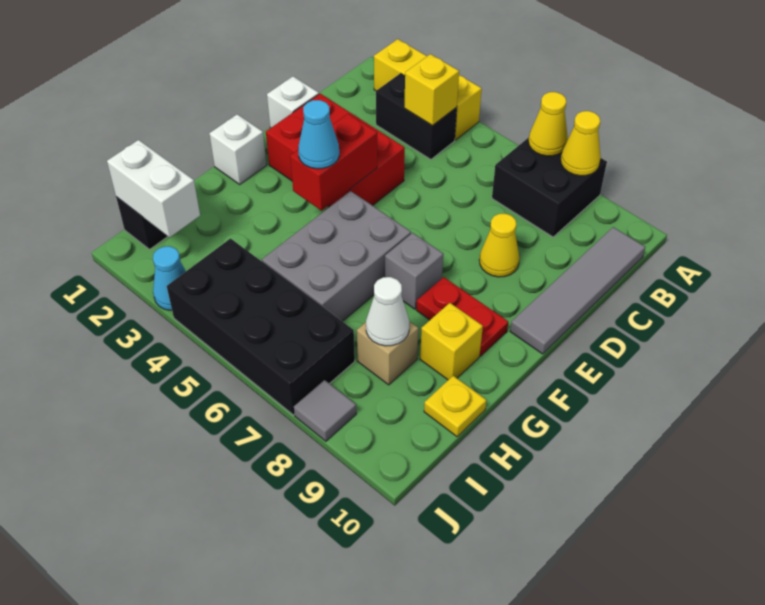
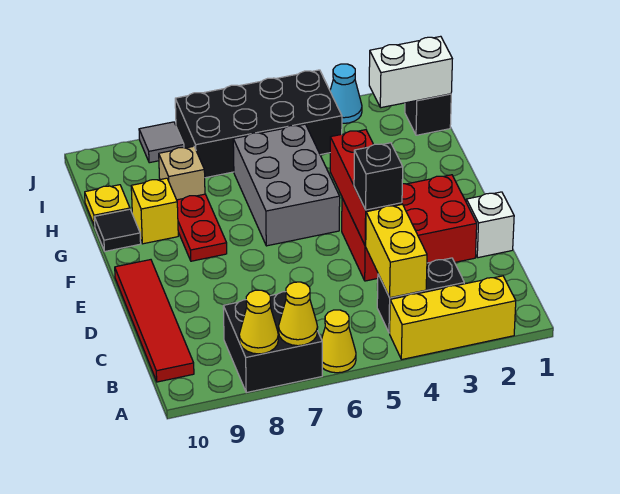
yellow brick B4 level 2 -> yellow brick B4:C4 level 2
grey tile B10:E10 level 1 -> red tile B10:E10 level 1
none -> black brick D4 level 3
yellow cone D8 level 1 -> yellow cone A6 level 1
red brick E4:F4 level 2 -> red brick D4:F4 level 2
white brick F1 level 1 -> none
cyan cone F4 level 3 -> none
grey brick F7 level 1 -> none
red plate F8:F9 level 1 -> red plate F8:G8 level 1
none -> black tile G10 level 1
white cone H8 level 2 -> none

